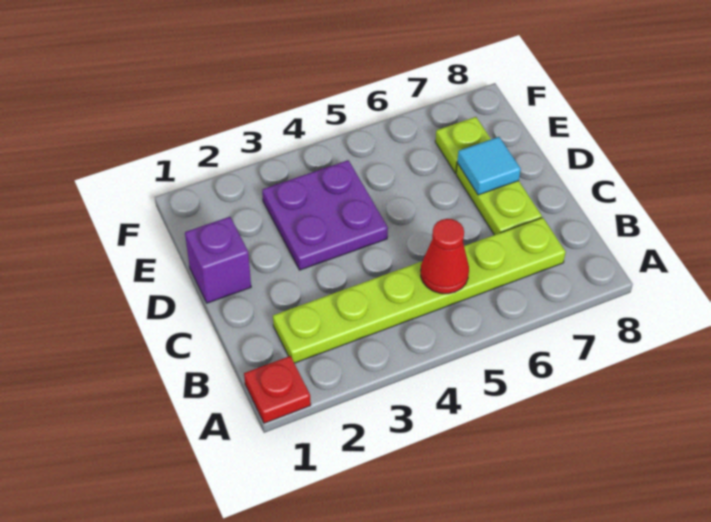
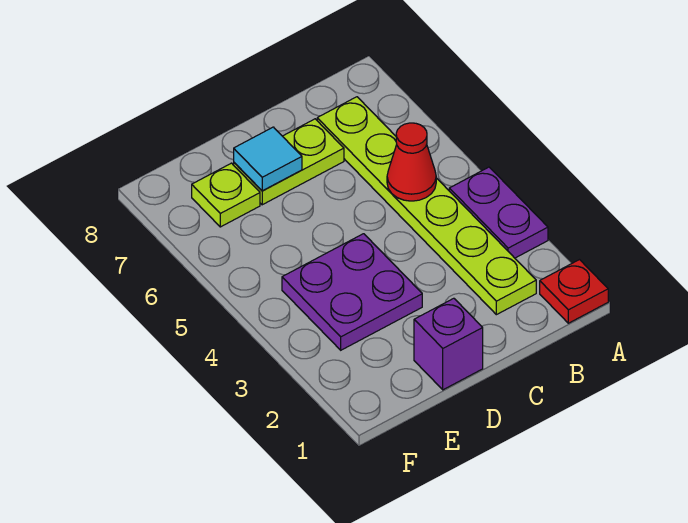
none -> purple plate A3:A4 level 1

